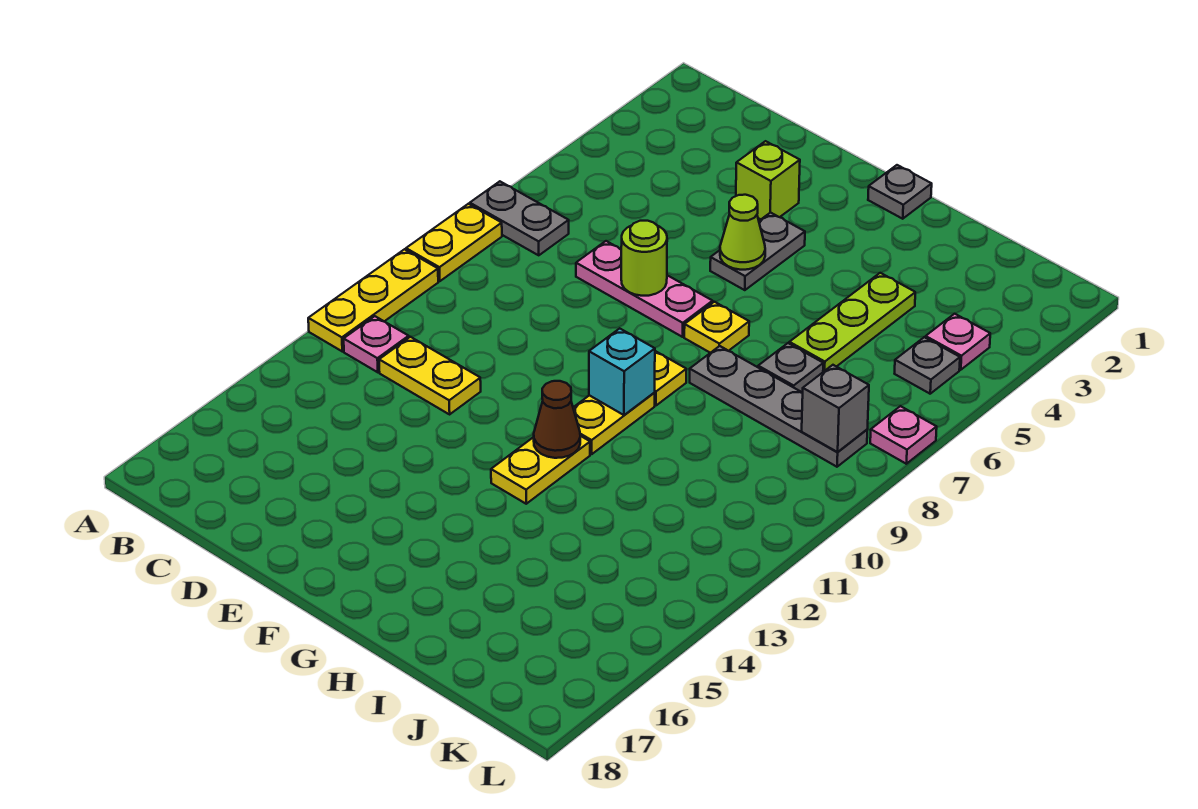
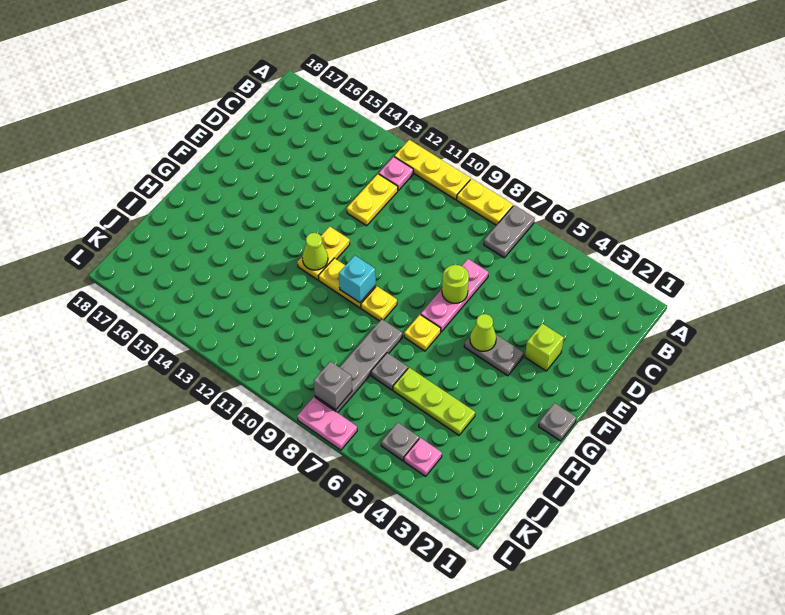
yellow plate G12:G13 level 1 -> yellow plate F12:G12 level 1
brown cone G12 level 2 -> lime cone G12 level 2
pink plate L7 level 1 -> pink plate L7:L8 level 1

